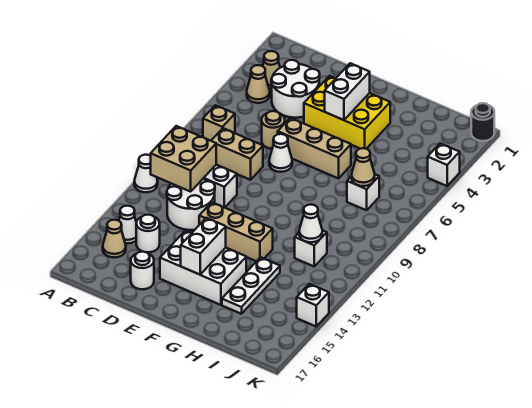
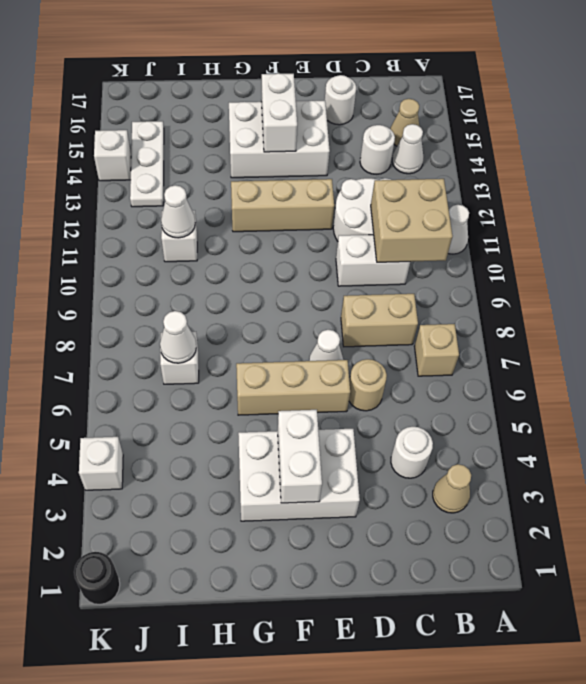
tan cone B4 level 1 -> none
white round brick C3:D4 level 1 -> white round brick C4 level 1
yellow brick E3:G4 level 1 -> white brick E3:G4 level 1
white plate H13:H15 level 1 -> white plate J13:J15 level 1
tan cone I7 level 2 -> white cone I7 level 2

